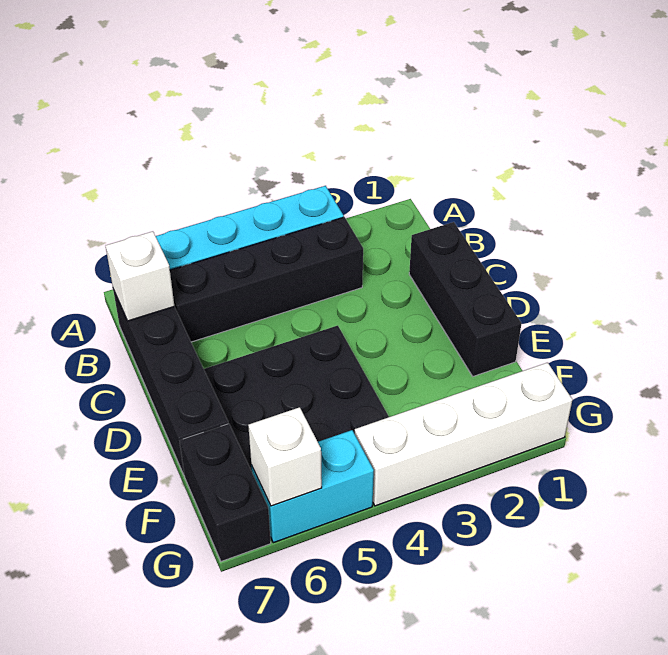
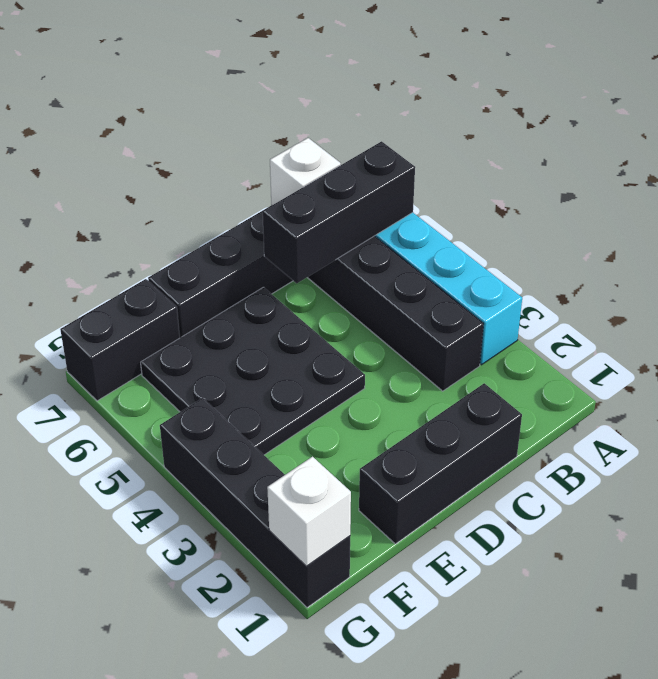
none -> black brick A6:C6 level 2
white brick G1:G4 level 1 -> black brick G1:G4 level 1
cyan brick G5:G6 level 1 -> none
white brick G6 level 2 -> white brick G1 level 2

